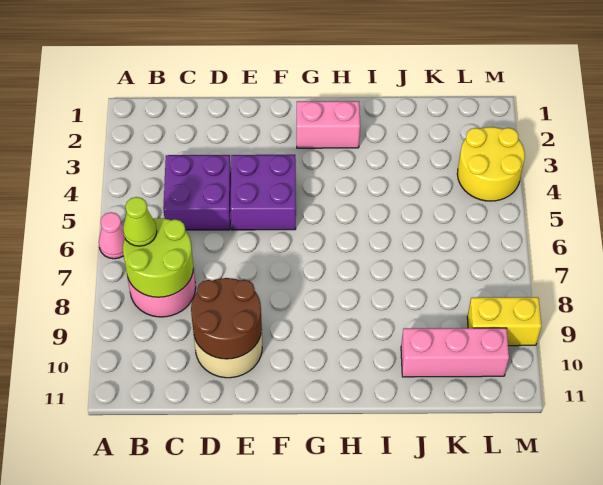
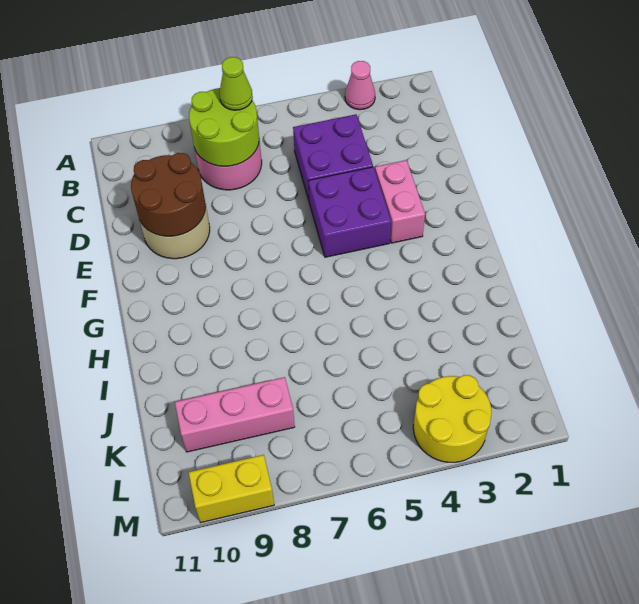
pink cone A6 level 1 -> pink cone A3 level 1
pink brick G2:H2 level 1 -> pink brick E3:F3 level 1
pink brick J10:L10 level 1 -> pink brick K8:K10 level 1
yellow brick L9:M9 level 1 -> yellow brick M9:M10 level 1

